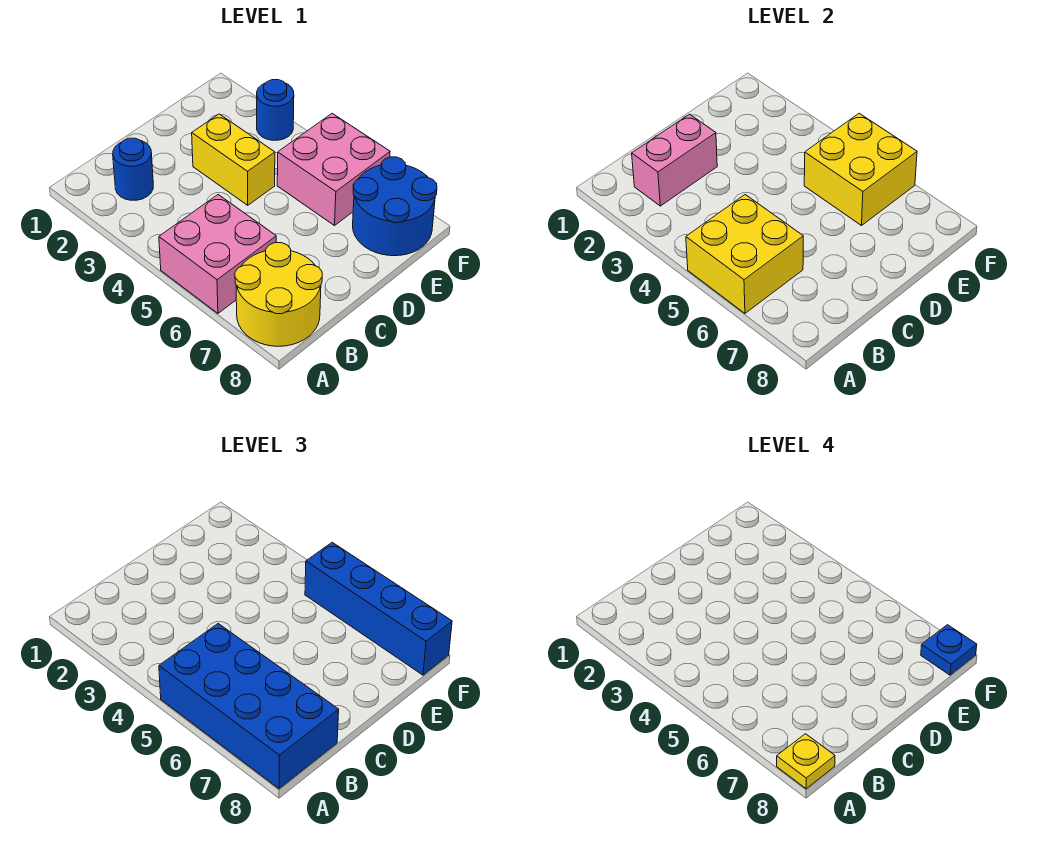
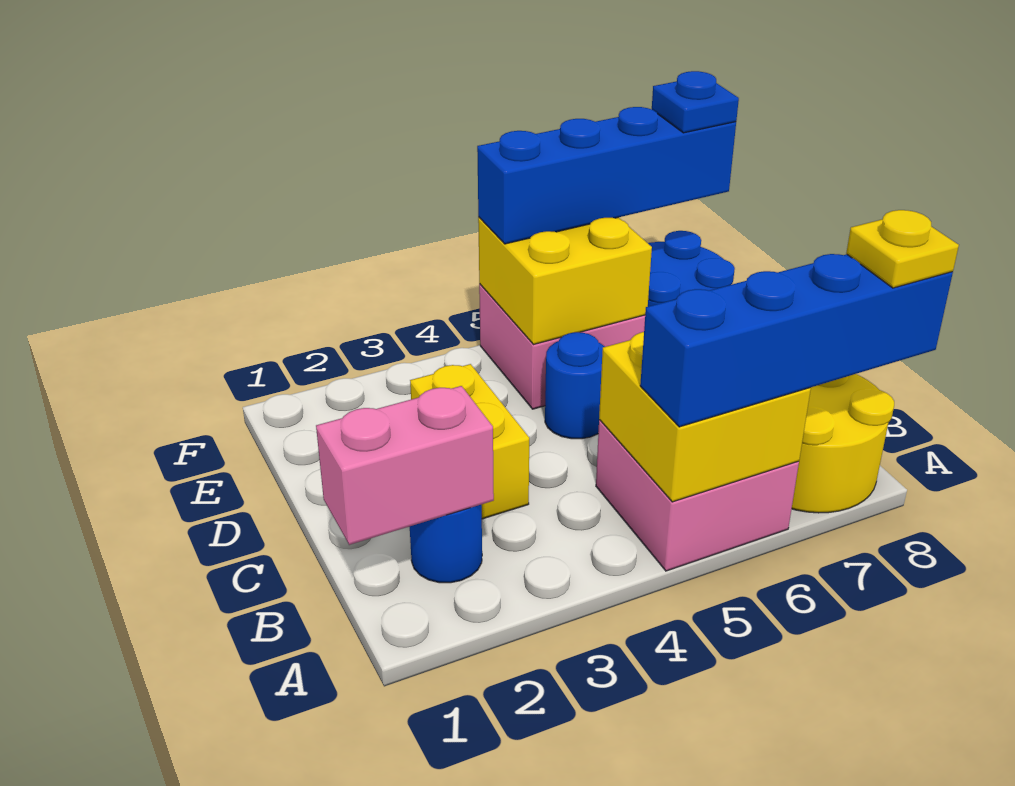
blue brick A5:B8 level 3 -> blue brick A5:A8 level 3
pink brick B2:C2 level 2 -> pink brick B1:B2 level 2
yellow brick D3:D4 level 1 -> yellow brick C3:D3 level 1
blue round brick F3 level 1 -> blue round brick D5 level 1

